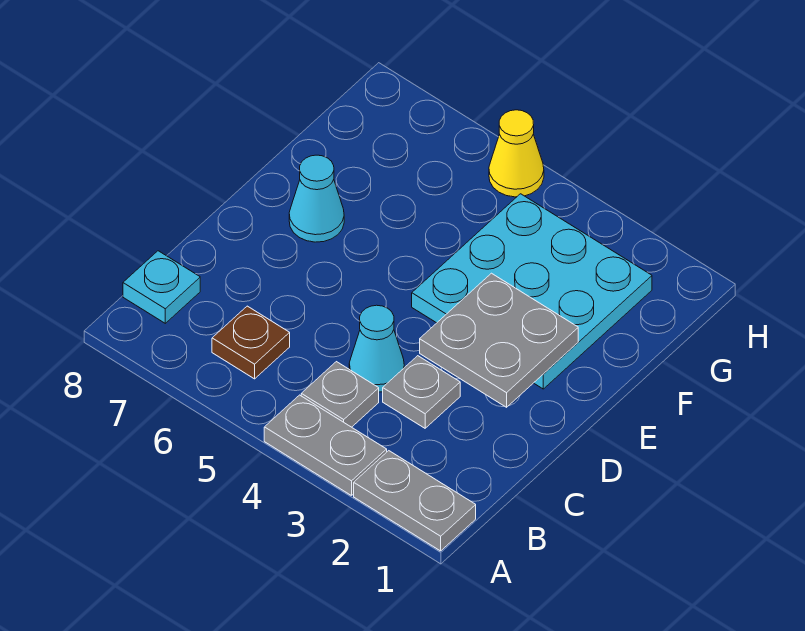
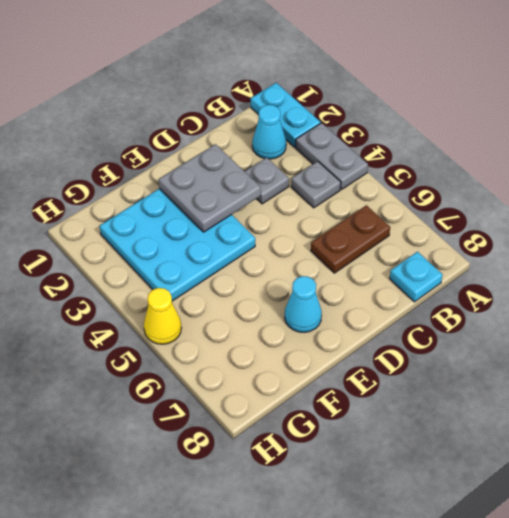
grey plate A1:A2 level 1 -> cyan plate A1:A2 level 1
brown plate B6 level 1 -> brown plate B6:C6 level 1
cyan cone C4 level 1 -> cyan cone B2 level 1

